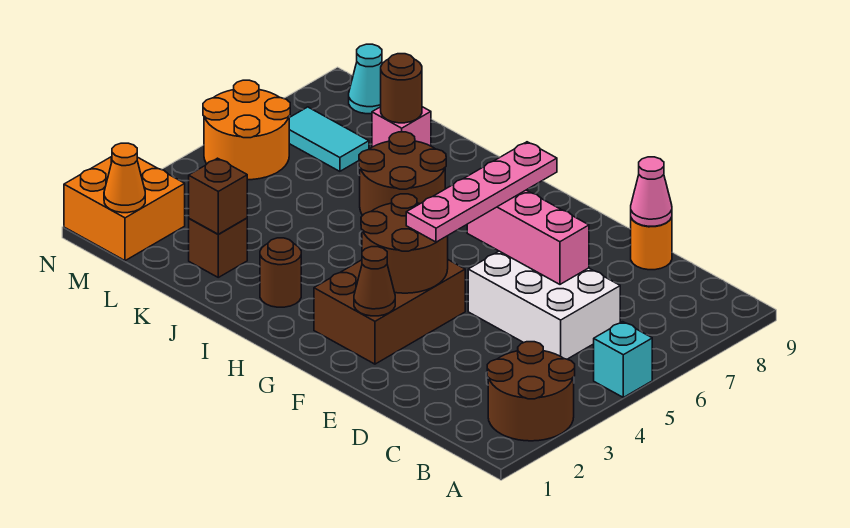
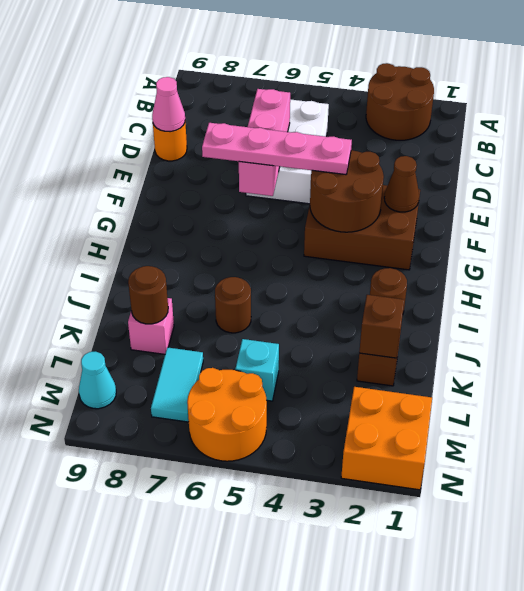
cyan brick A5 level 1 -> cyan brick L5 level 1
brown round brick I6:J7 level 1 -> brown round brick J6 level 1
orange cone M1 level 2 -> none

